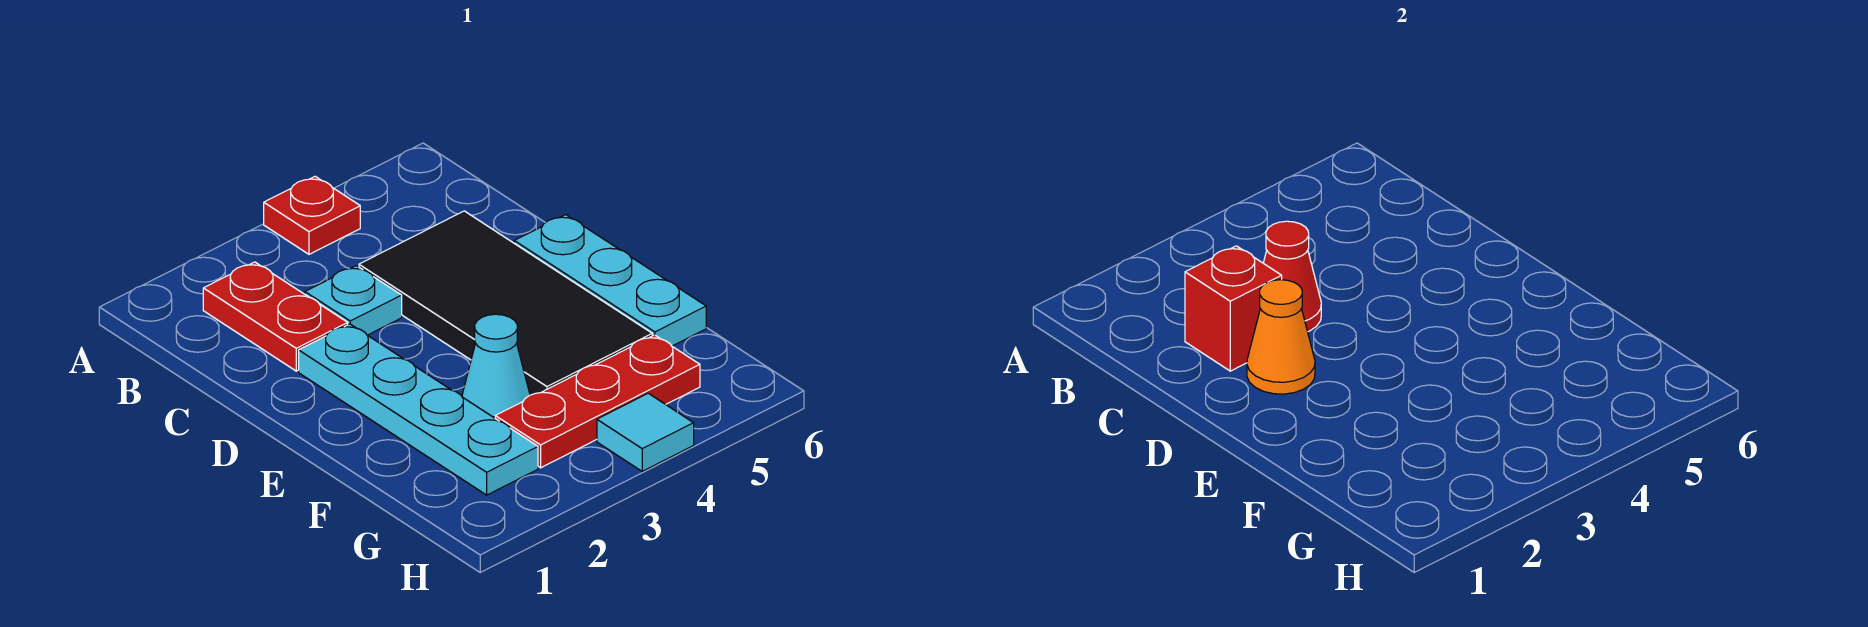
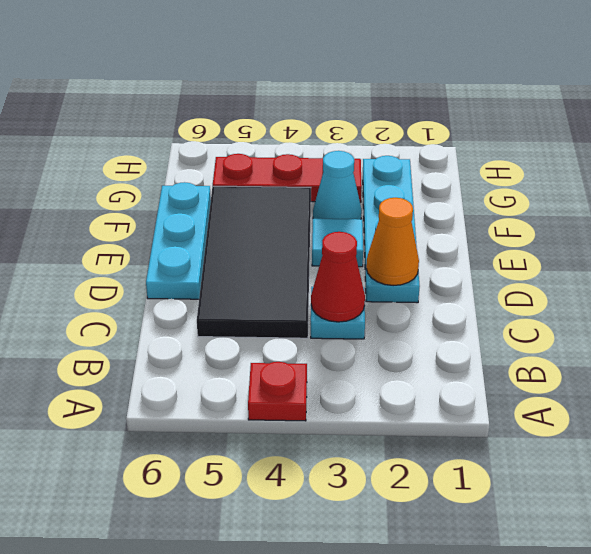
red plate B2:C2 level 1 -> none
red brick C2 level 2 -> none
cyan tile H4 level 1 -> cyan tile E3 level 1

